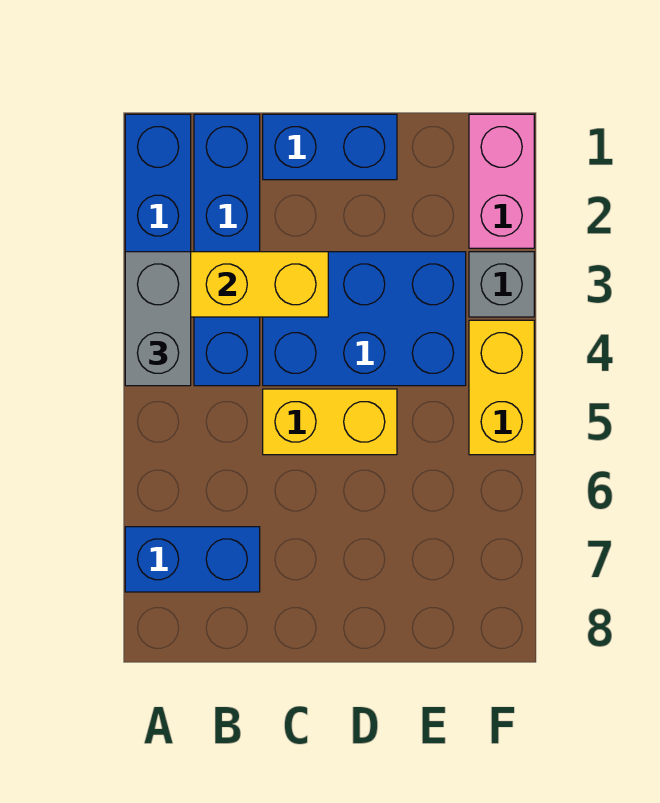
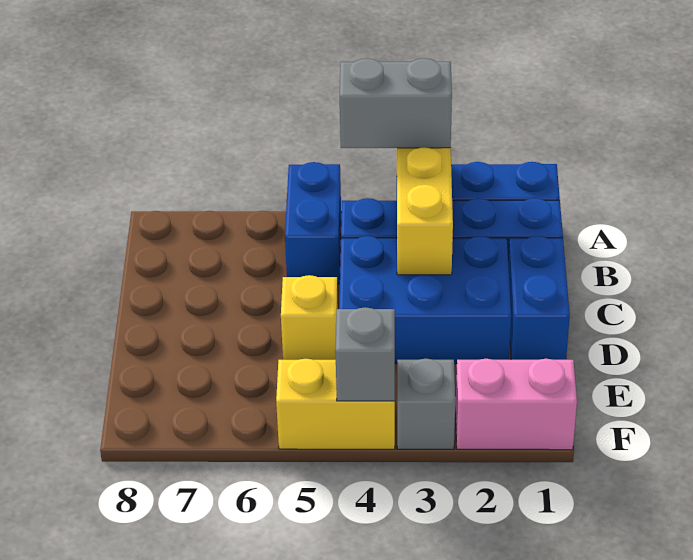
blue brick A7:B7 level 1 -> blue brick A5:B5 level 1
blue brick C3:E4 level 1 -> blue brick C2:D4 level 1
yellow brick C5:D5 level 1 -> yellow brick D5 level 1
none -> grey brick F4 level 2

